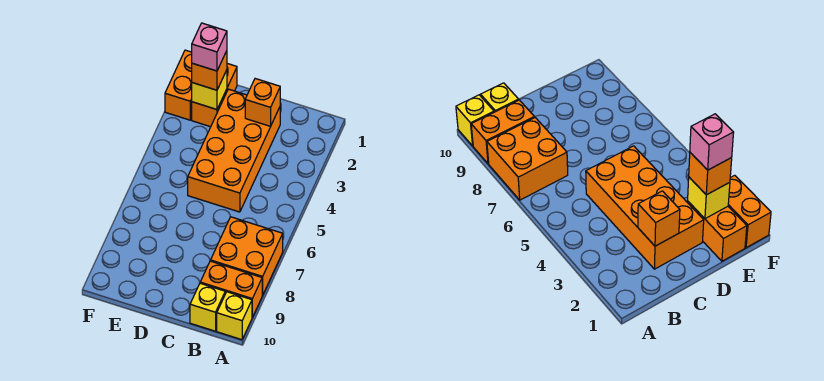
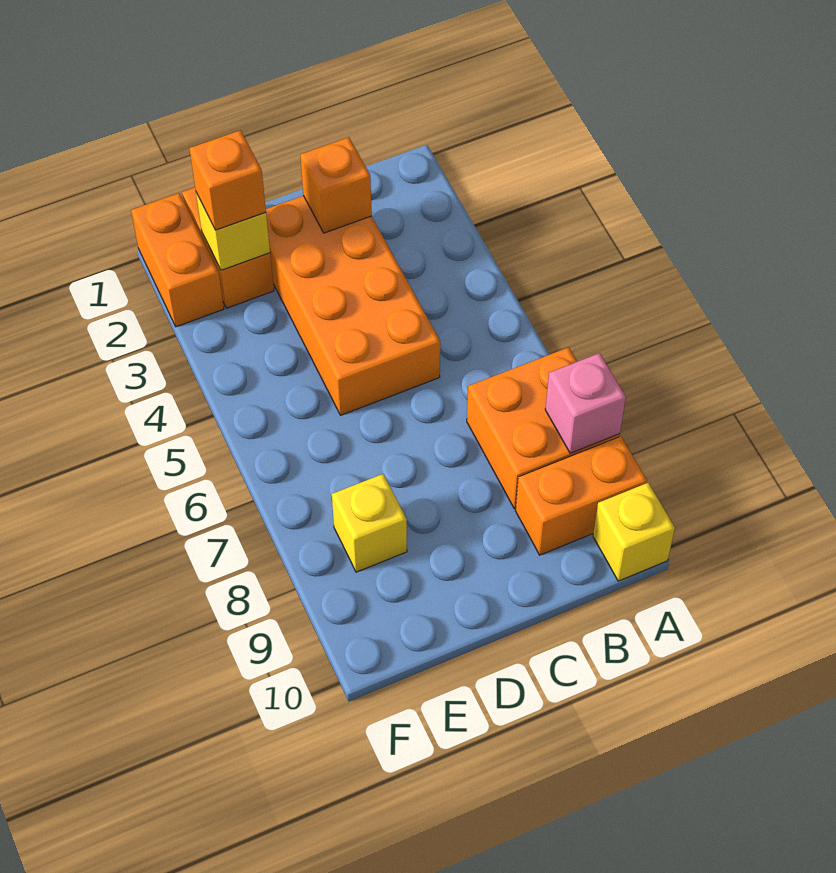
yellow brick B10 level 1 -> yellow brick E8 level 1
pink brick E2 level 4 -> pink brick A8 level 2

